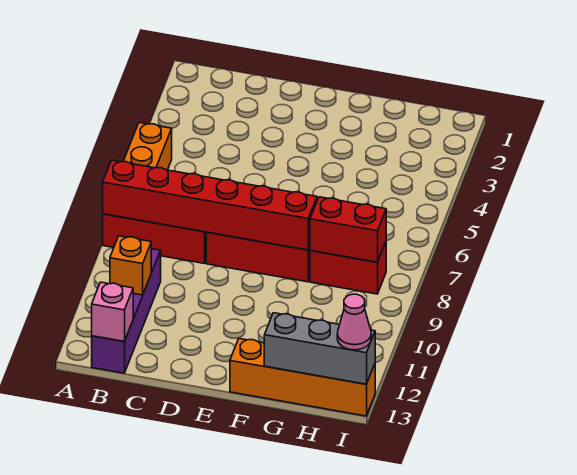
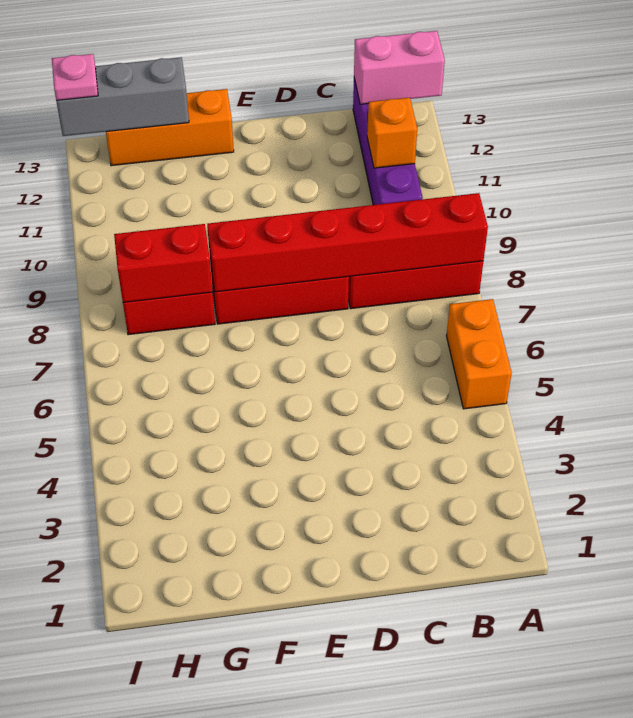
pink brick B13 level 2 -> pink brick A13:B13 level 2
orange brick F13:I13 level 1 -> orange brick F13:H13 level 1
pink cone I13 level 3 -> pink plate I13 level 3

